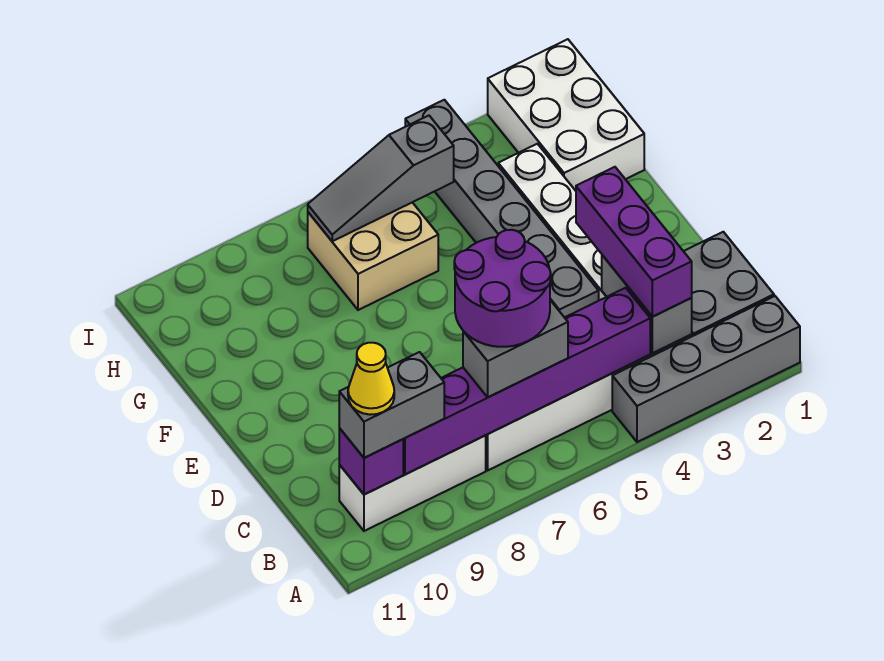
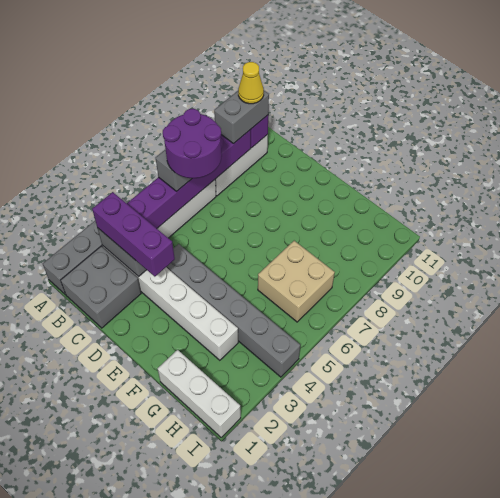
white brick G1:I2 level 1 -> white brick G1:I1 level 1
grey slope H5:H7 level 2 top 5 -> none

